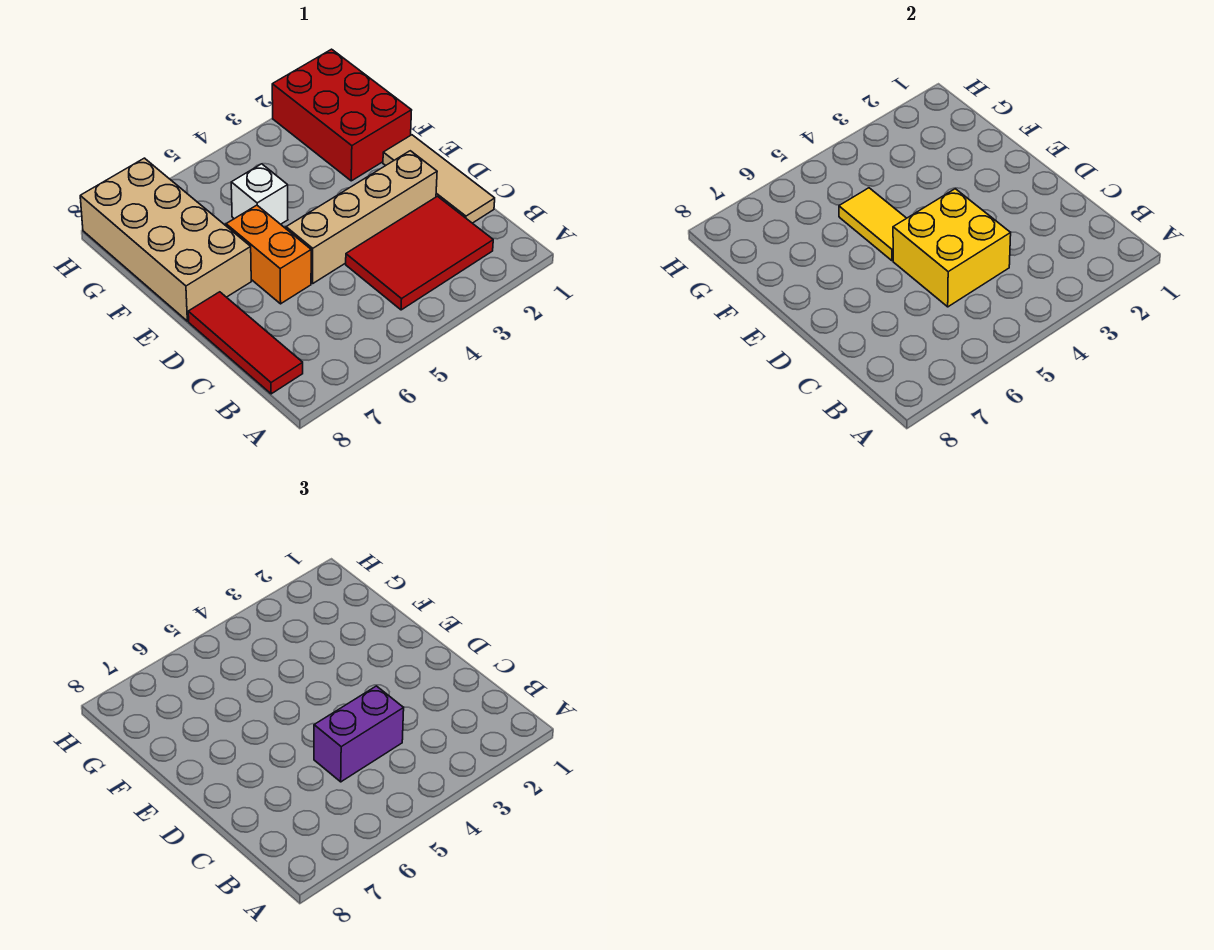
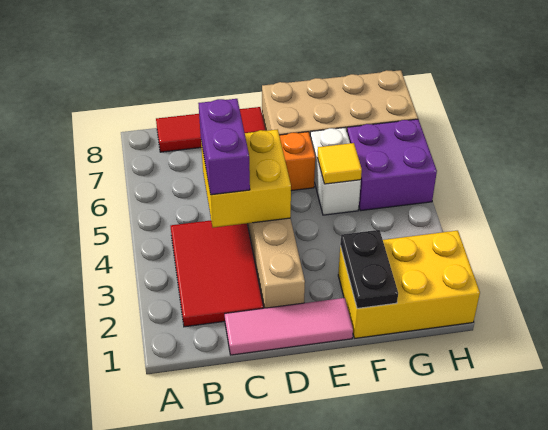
tan tile C1:E1 level 1 -> pink tile C1:E1 level 1
yellow tile E5:F5 level 2 -> yellow tile F5 level 2
red brick F1:H2 level 1 -> yellow brick F1:H2 level 1
none -> black plate F1:F2 level 2
white brick F5 level 1 -> white brick F5:F6 level 1
none -> purple brick G5:H6 level 1

